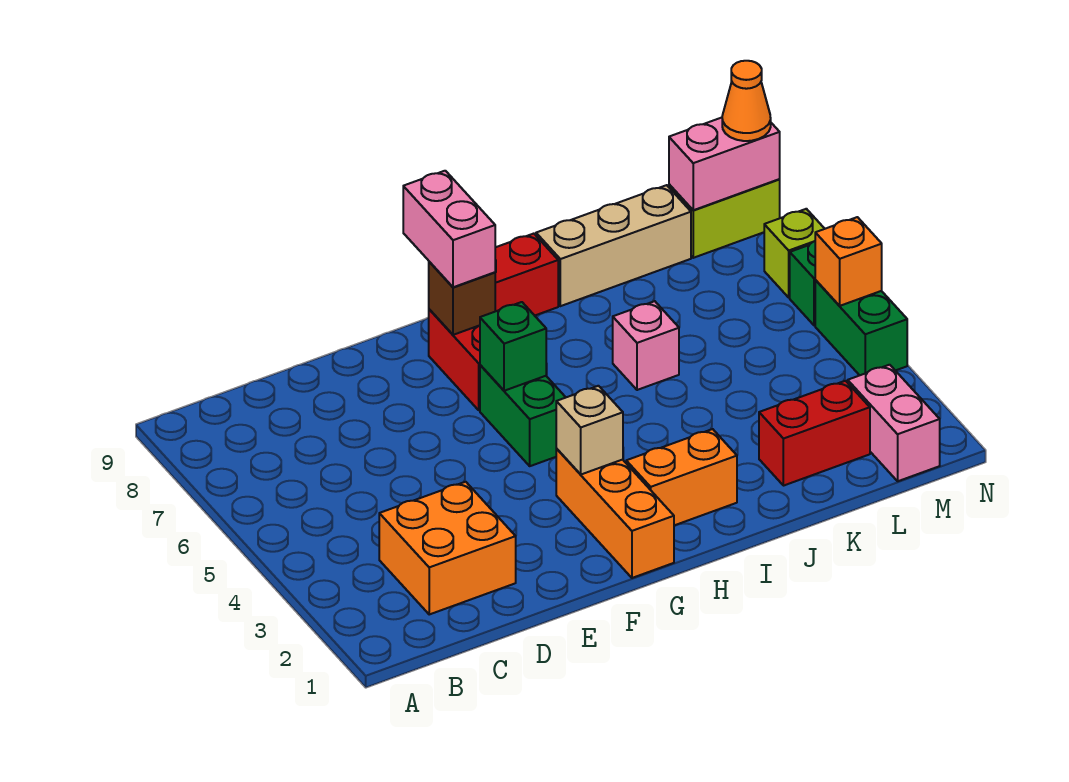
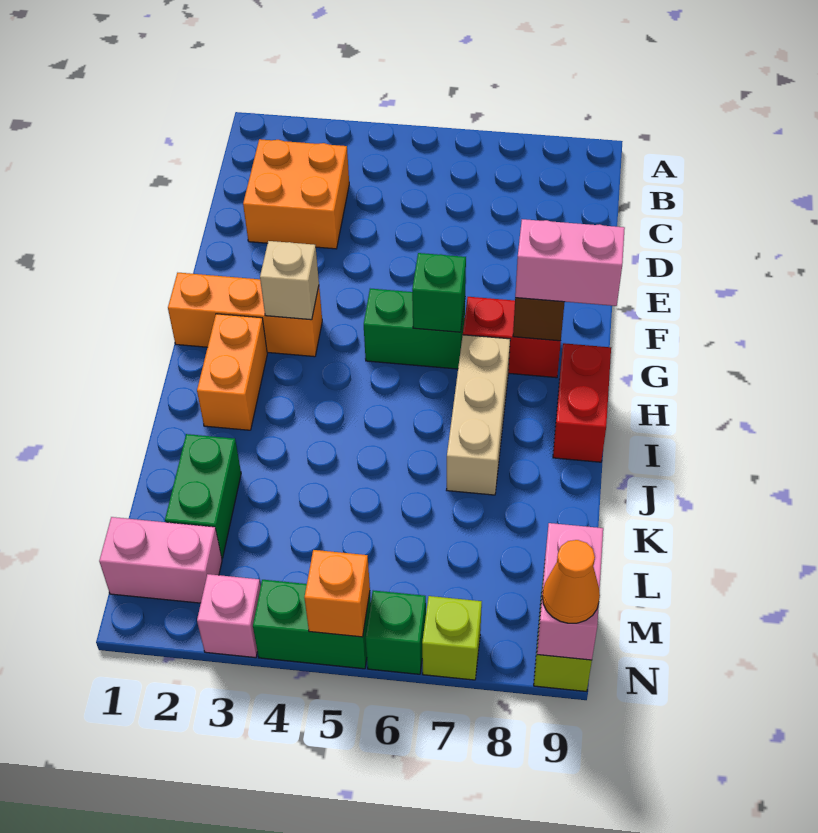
pink brick J6 level 1 -> pink brick N3 level 1
tan brick J9:L9 level 1 -> tan brick H7:J7 level 1
red brick K2:L2 level 1 -> green brick K2:L2 level 1

